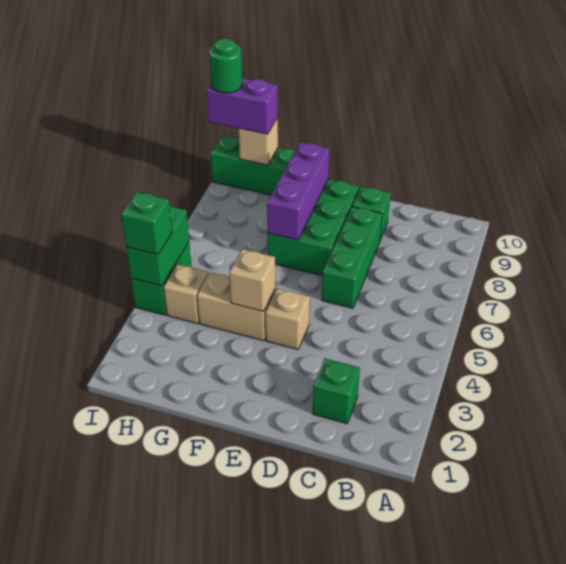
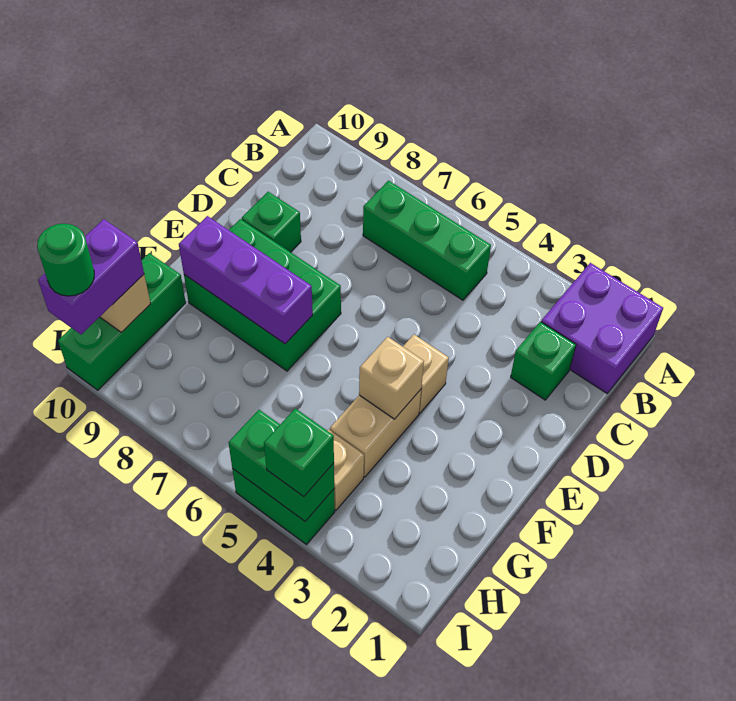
none -> purple brick A1:B2 level 1
green brick D6:D8 level 1 -> green brick B5:B7 level 1

